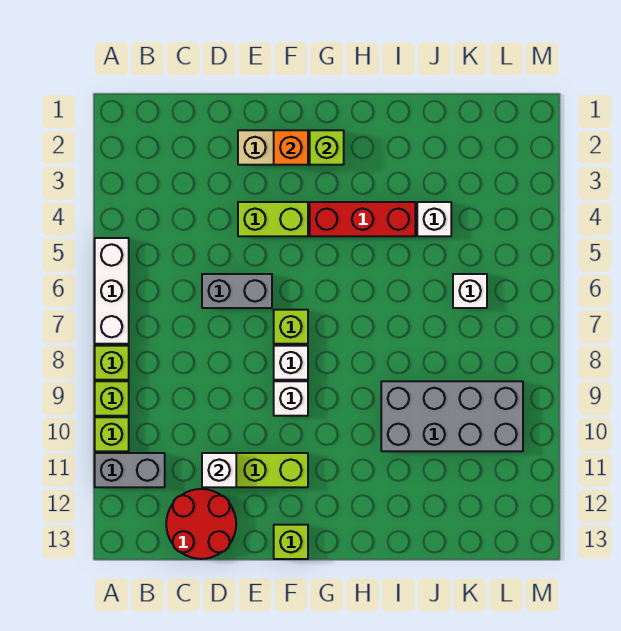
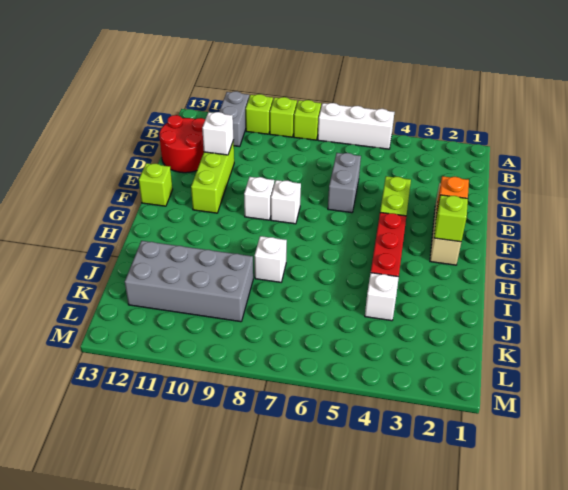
lime brick F7 level 1 -> none
grey brick I9:L10 level 1 -> grey brick J9:K12 level 1
white brick K6 level 1 -> white brick I8 level 1

